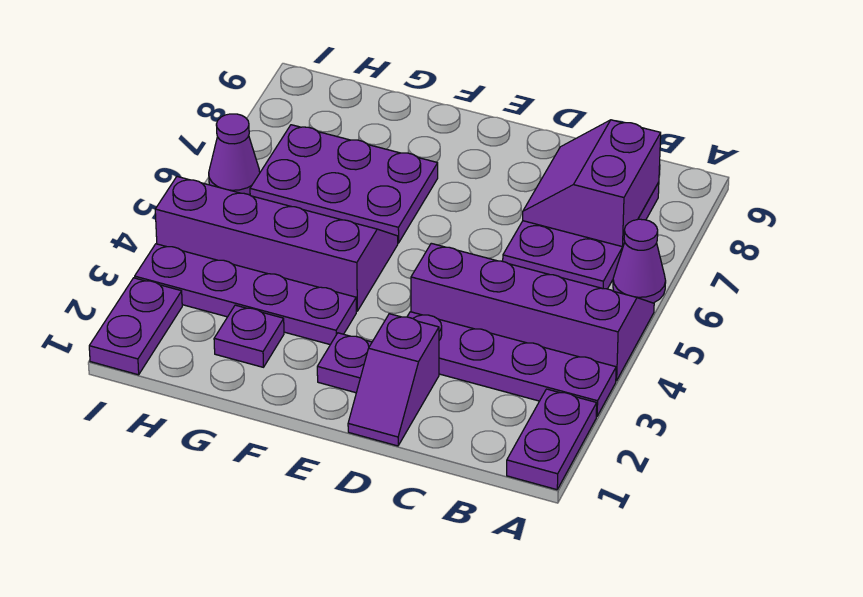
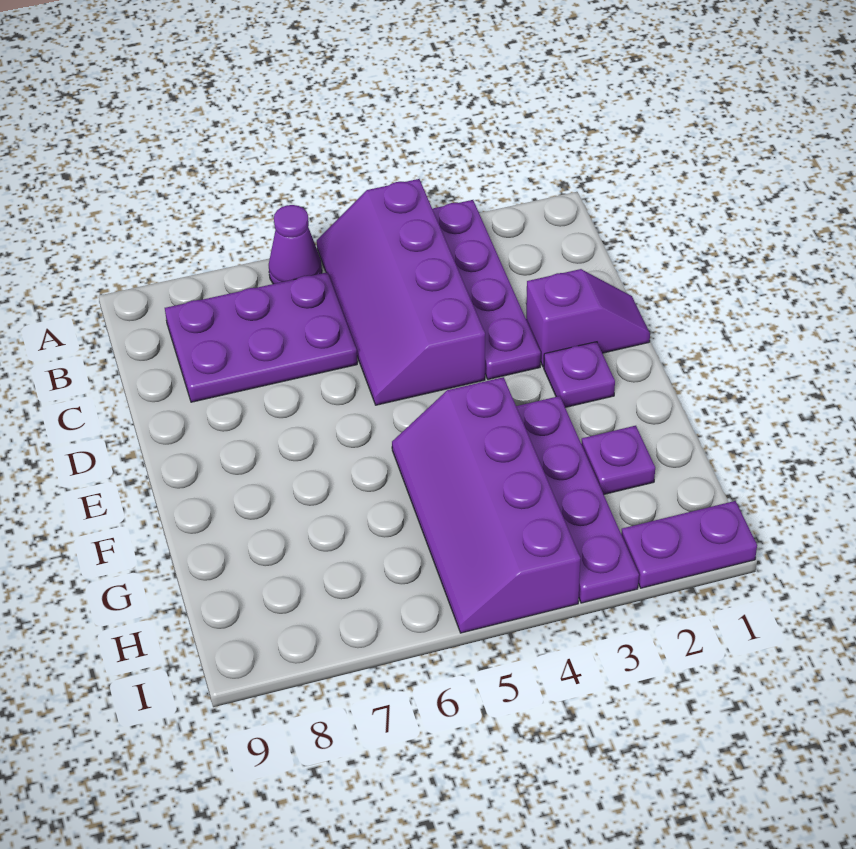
purple plate A1:A2 level 1 -> none
purple slope B7:C8 level 2 top B -> none
purple plate F6:H7 level 1 -> none
purple cone I6 level 1 -> none

